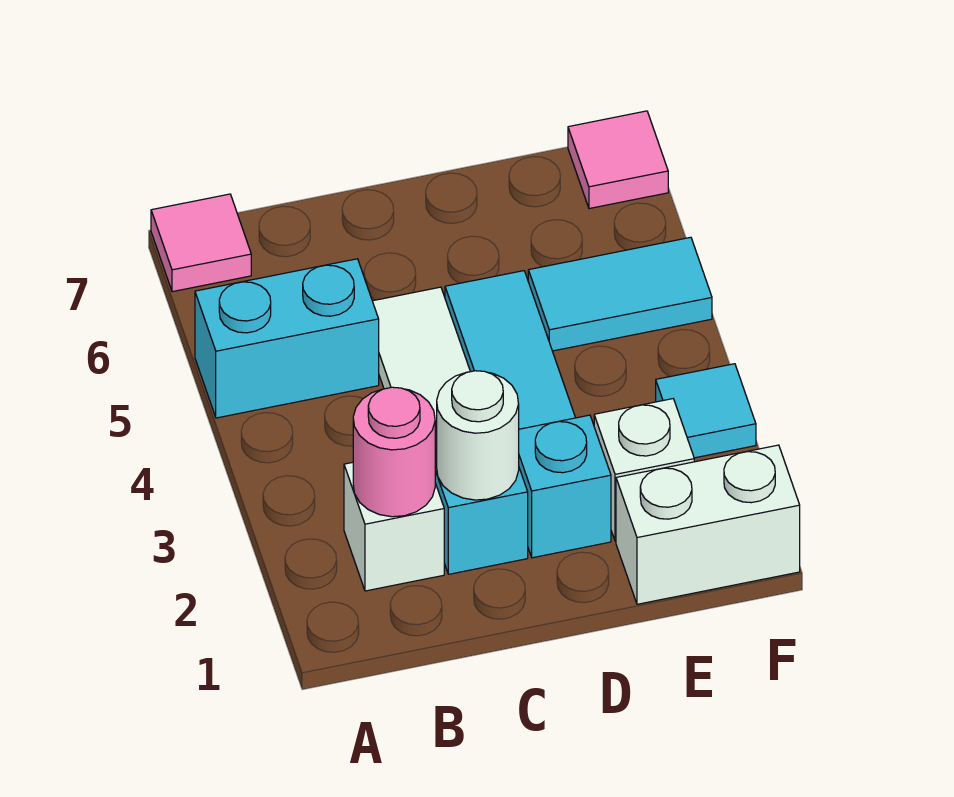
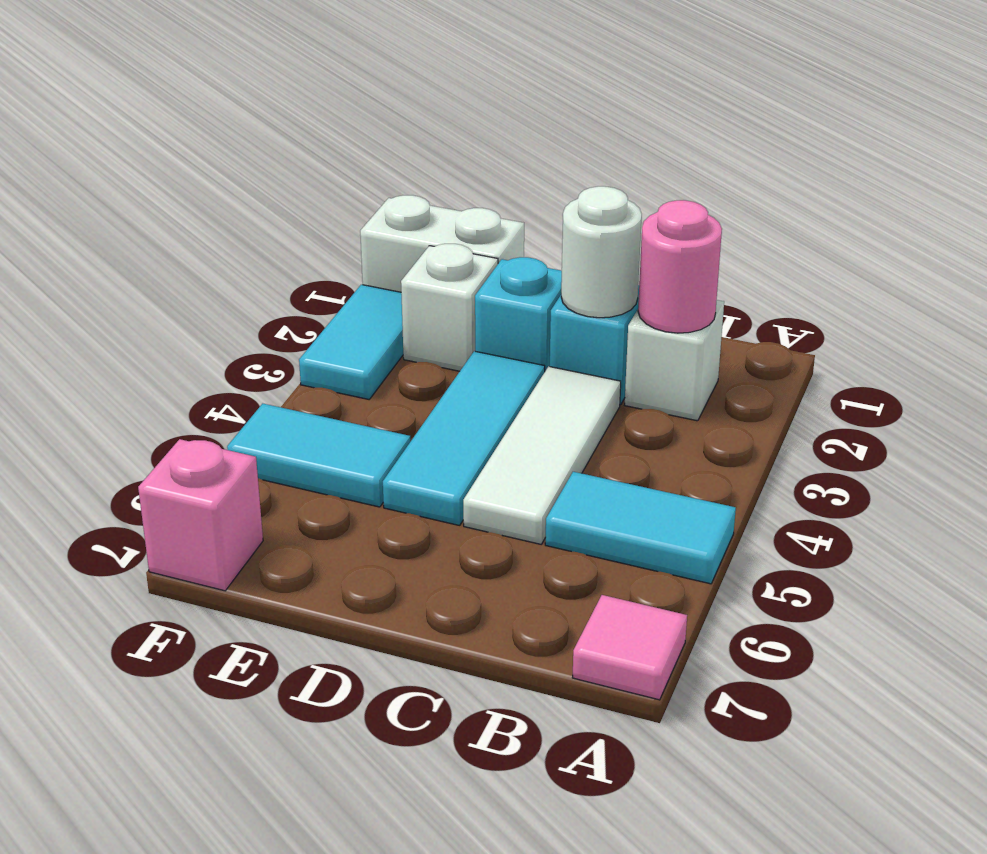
cyan brick A5:B5 level 1 -> cyan tile A5:B5 level 1
cyan tile F3 level 1 -> cyan tile F2:F3 level 1
pink tile F7 level 1 -> pink brick F7 level 1

